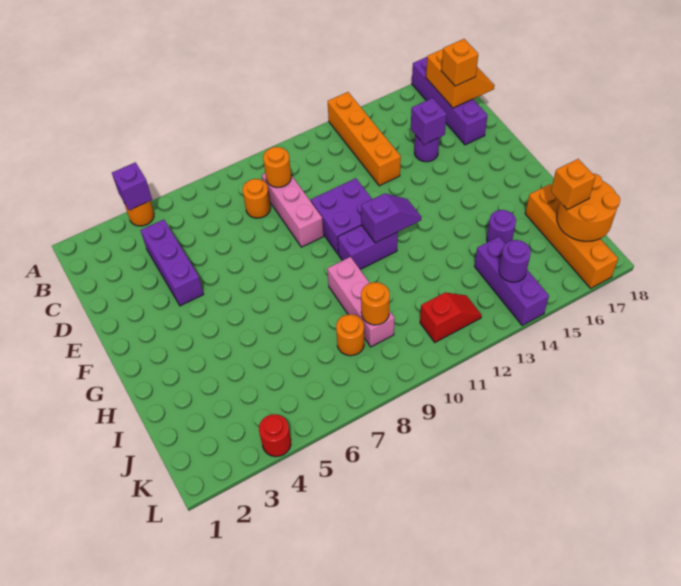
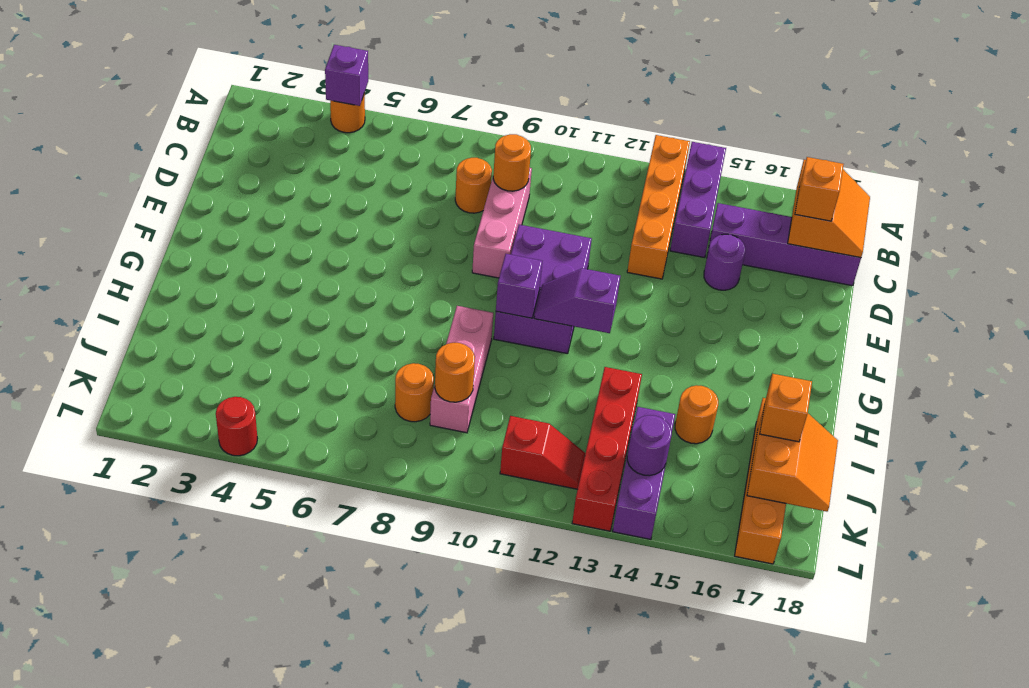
purple brick A17:D17 level 1 -> purple brick C15:C18 level 1
purple brick C4:E4 level 1 -> purple brick A14:C14 level 1
purple brick D15 level 2 -> purple brick G10 level 2
purple slope G11:G12 level 2 top 11 -> purple slope G11:G12 level 2 top 12
none -> red brick I13:L13 level 1
purple round brick I15 level 1 -> orange round brick I15 level 1
orange round brick J17:K18 level 2 -> orange slope J17:K18 level 2 top 17

